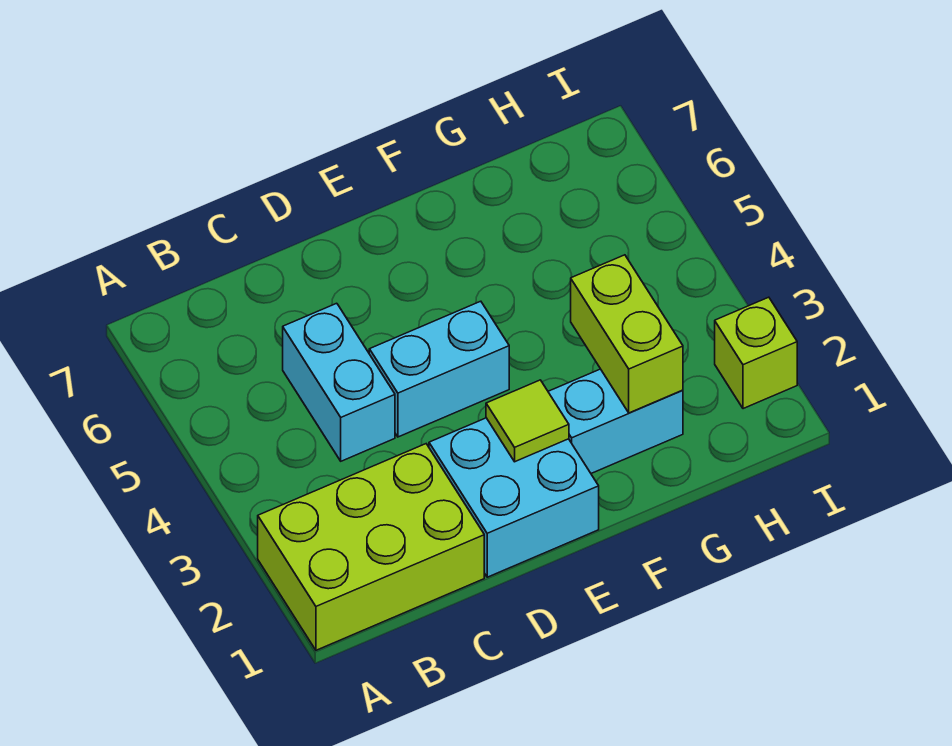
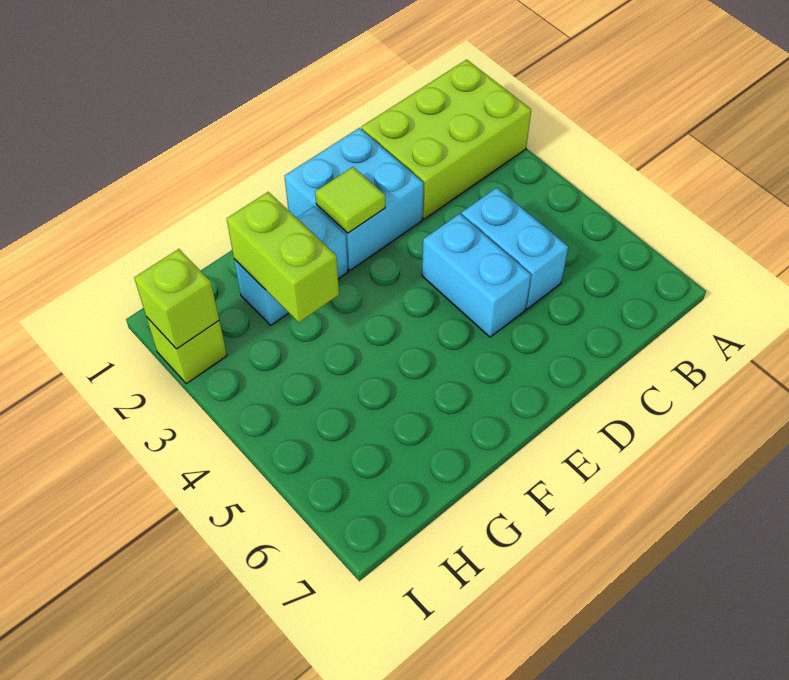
cyan brick D4:E4 level 1 -> cyan brick D4:D5 level 1
none -> lime brick I2 level 2

